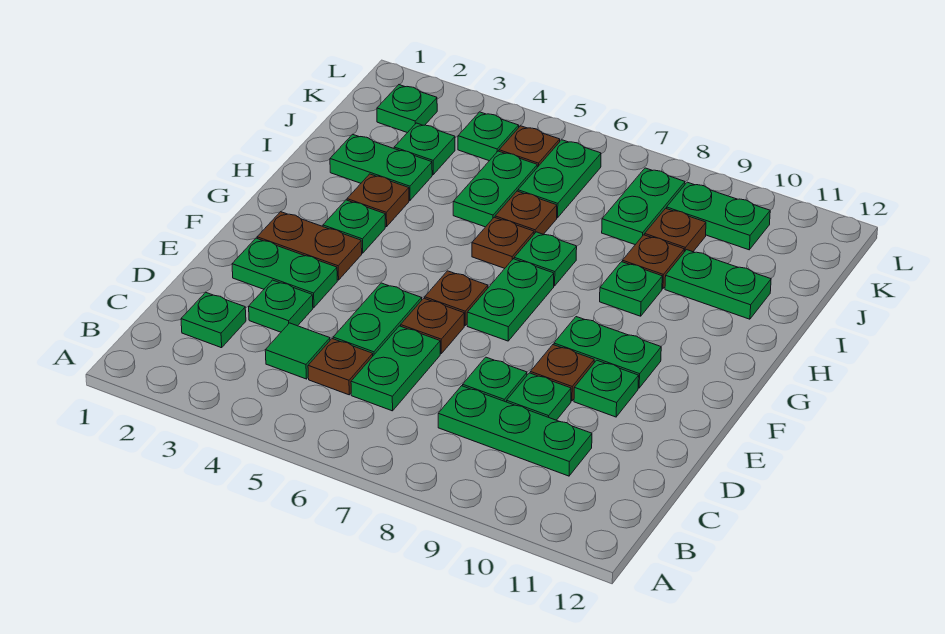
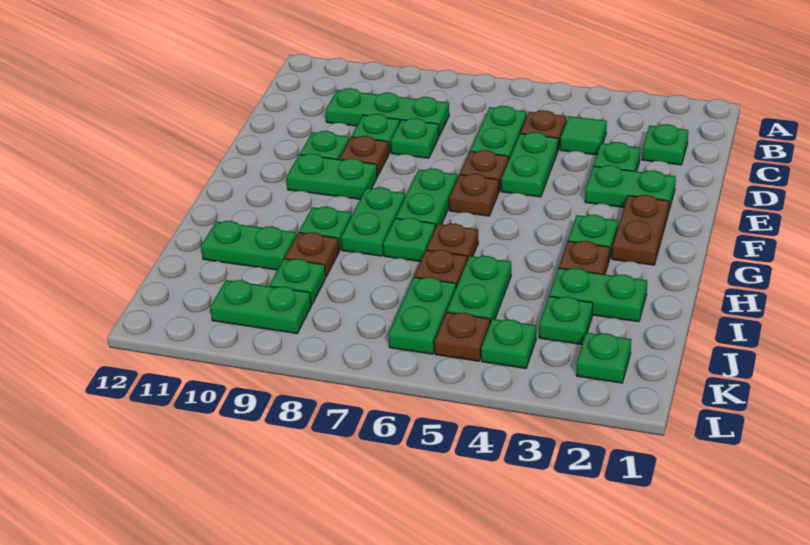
brown plate F2:F3 level 1 -> brown plate F2:G2 level 1
green plate J8:K8 level 1 -> green plate G8:H8 level 1
brown plate J9 level 1 -> green plate J9 level 1

